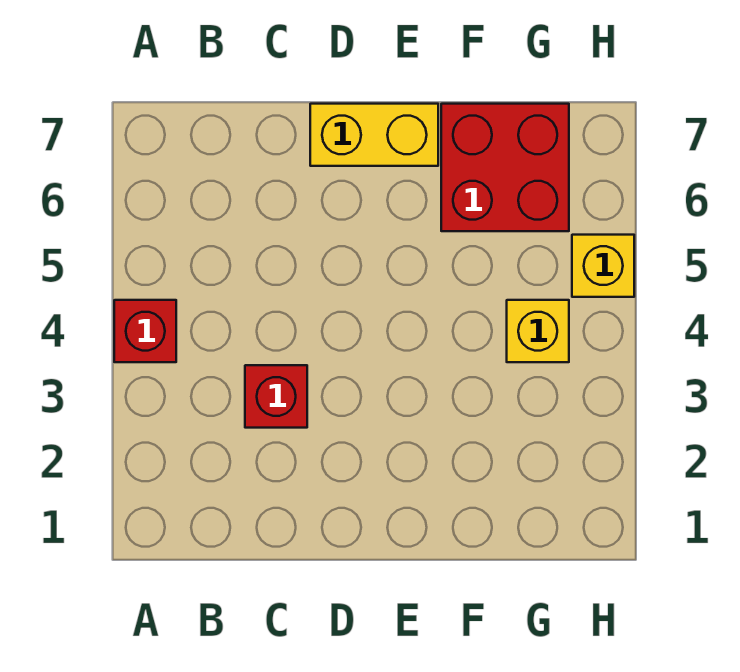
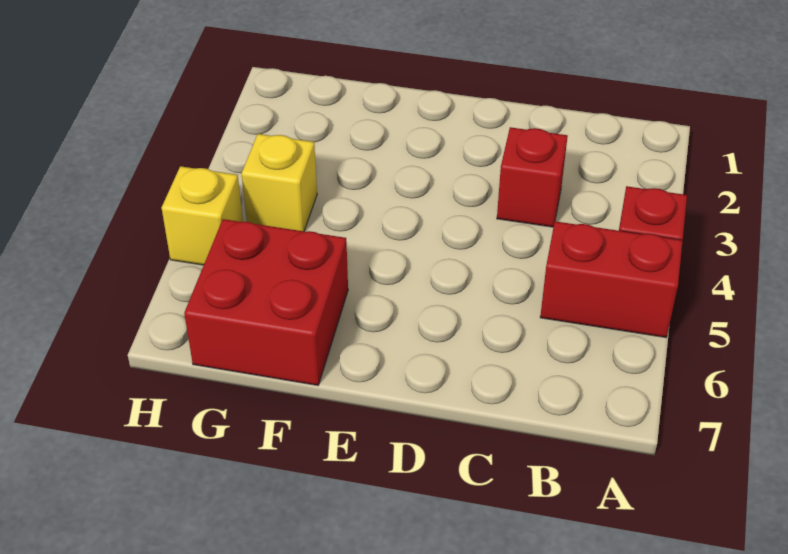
none -> red brick A5:B5 level 1
yellow brick D7:E7 level 1 -> none

